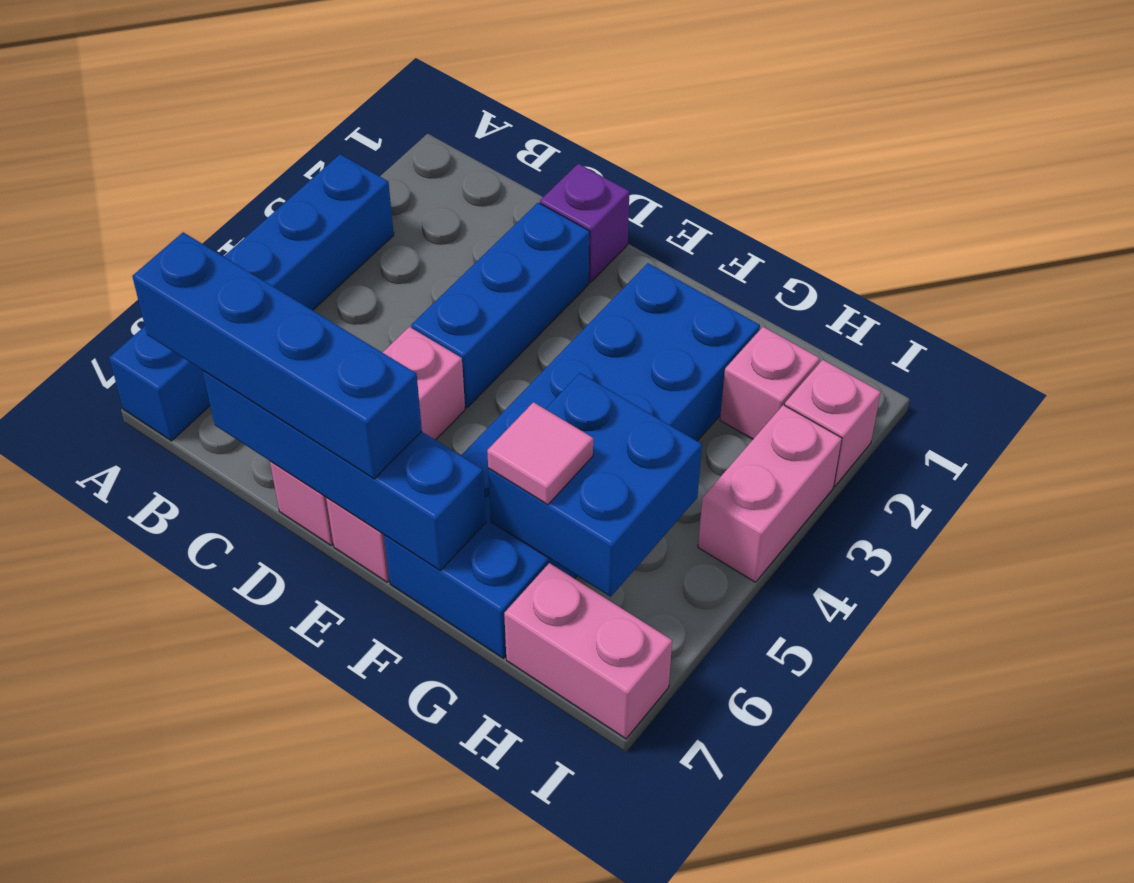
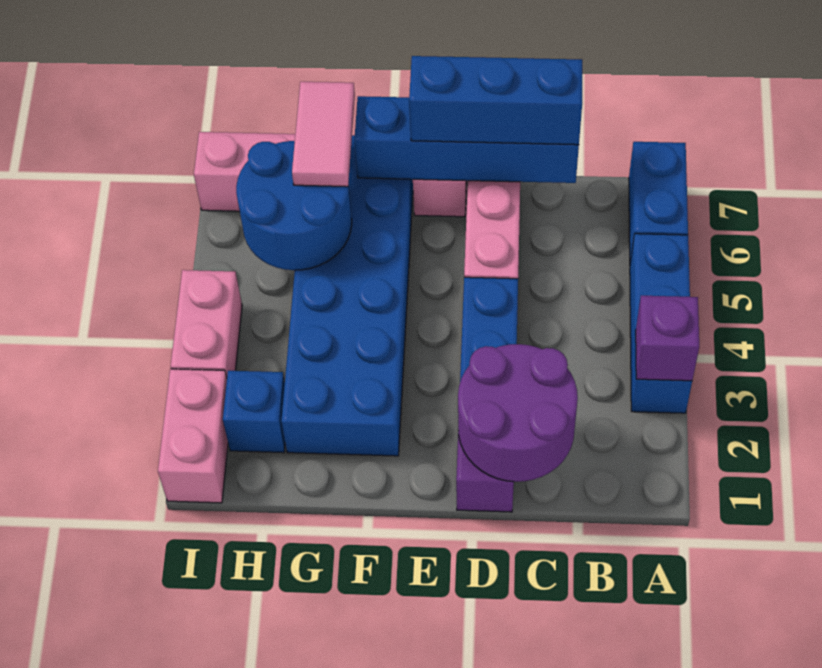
none -> purple brick A3 level 2
blue brick B7:E7 level 3 -> blue brick C7:E7 level 3
none -> purple round brick C1:D2 level 2
blue brick G5:H6 level 2 -> blue round brick G5:H6 level 2
pink tile G6 level 3 -> pink tile G6:G7 level 3
pink brick H2 level 1 -> blue brick H2 level 1
pink brick I2 level 1 -> pink brick I1:I2 level 1

